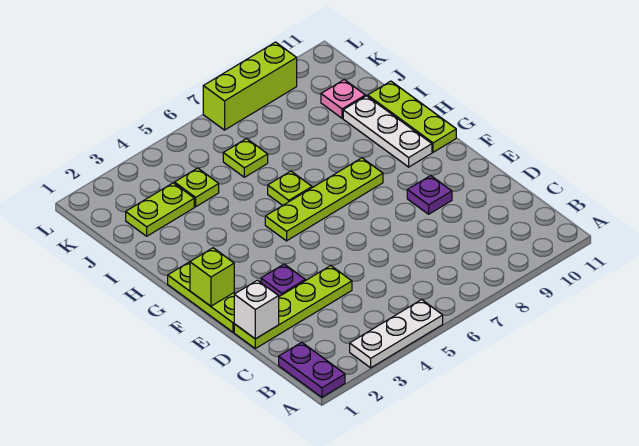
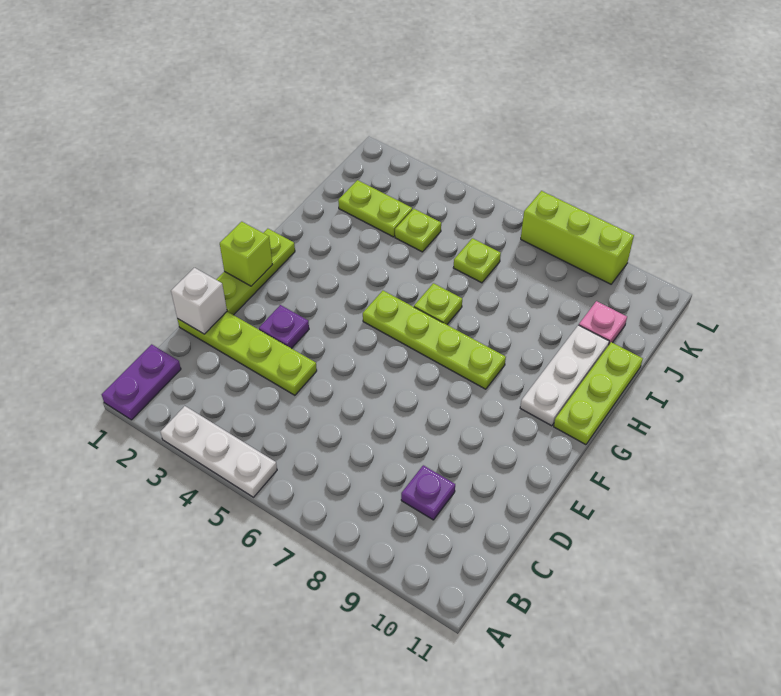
purple plate E9 level 1 -> purple plate C9 level 1

